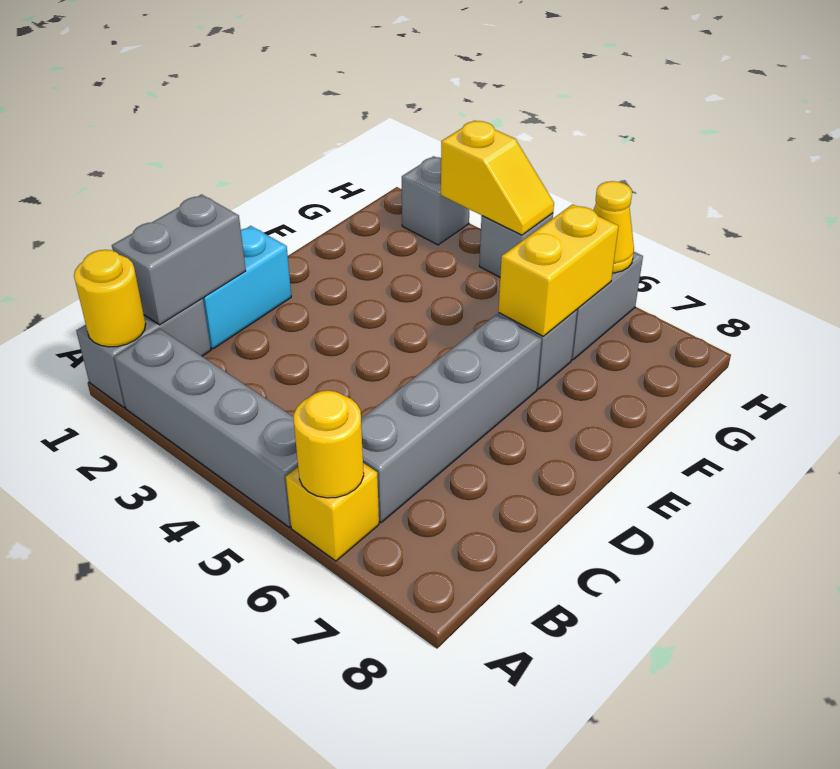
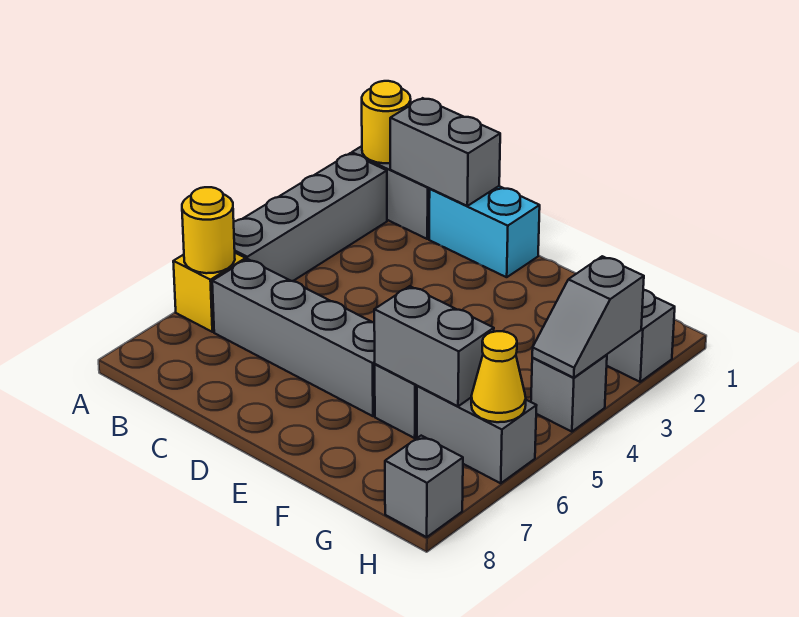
yellow brick F6:G6 level 2 -> grey brick F6:G6 level 2
yellow slope H3:H4 level 2 top 3 -> grey slope H3:H4 level 2 top 3
none -> grey brick H8 level 1

